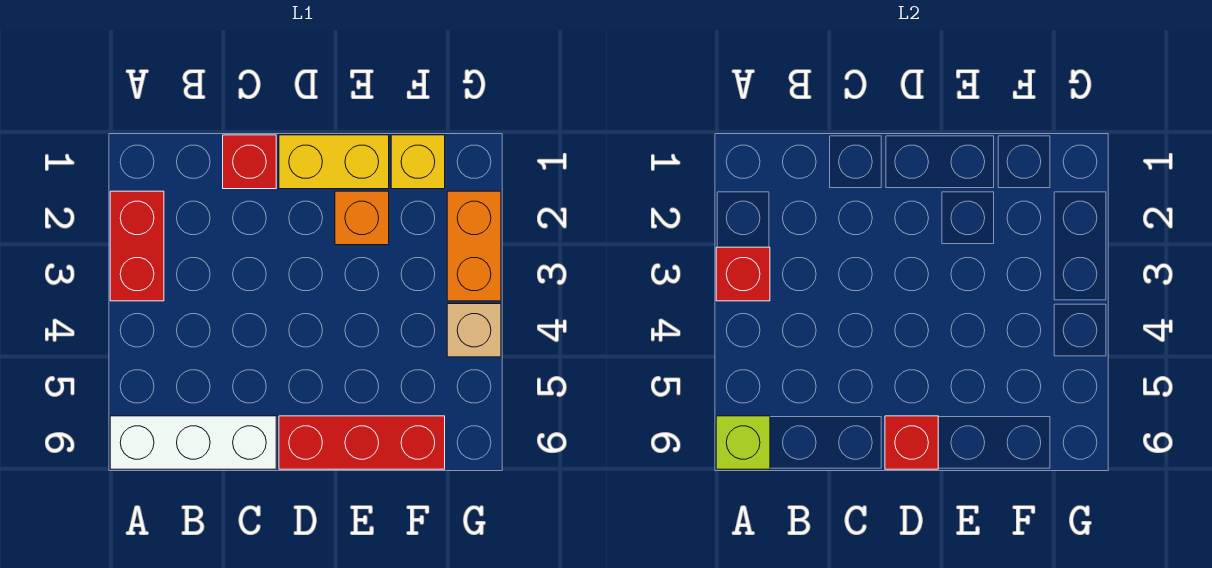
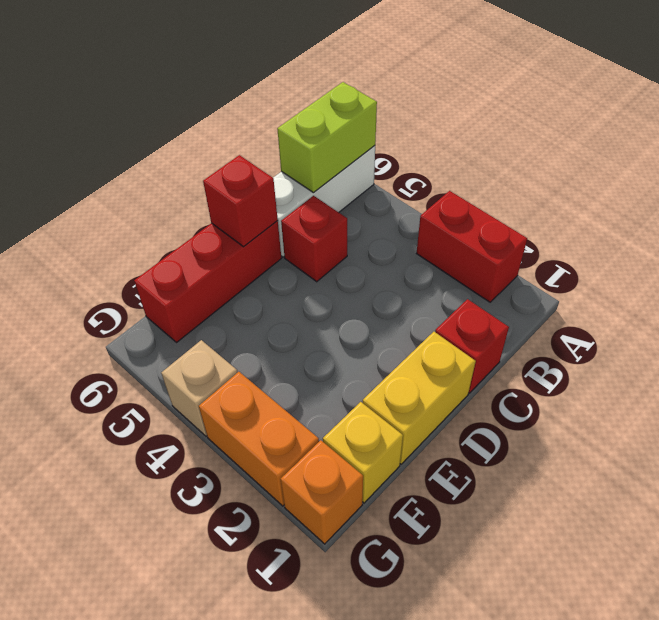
red brick A3 level 2 -> red brick C5 level 1
lime brick A6 level 2 -> lime brick A6:B6 level 2
orange brick E2 level 1 -> orange brick G1 level 1

